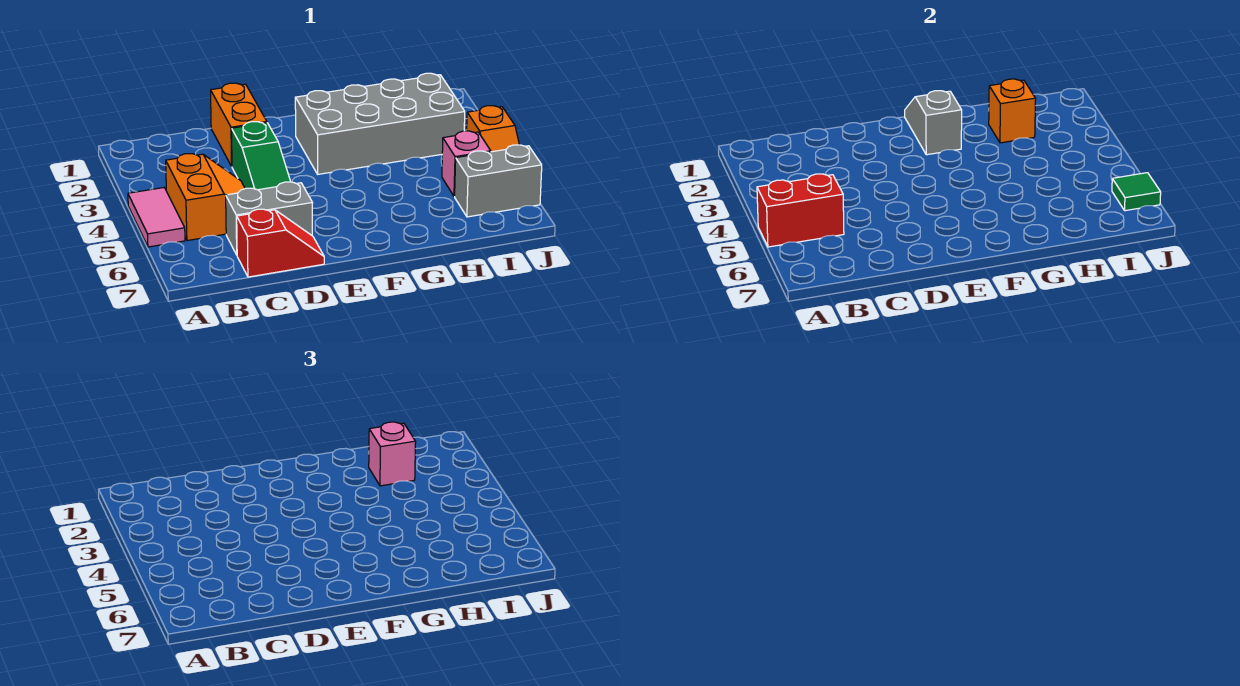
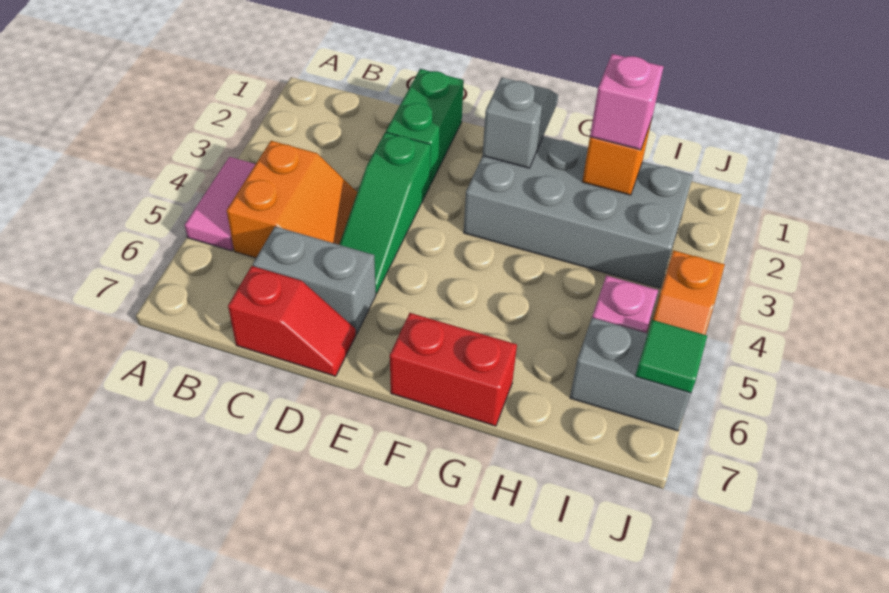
red brick A5:B5 level 2 -> red brick F7:G7 level 1
orange brick D1:D2 level 1 -> green brick D1:D2 level 1

